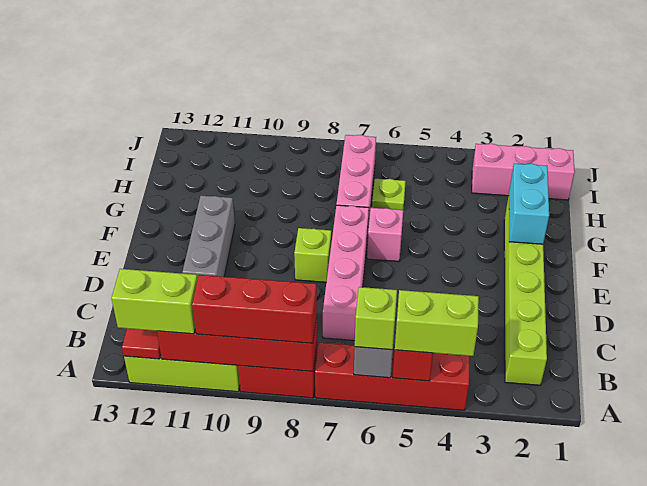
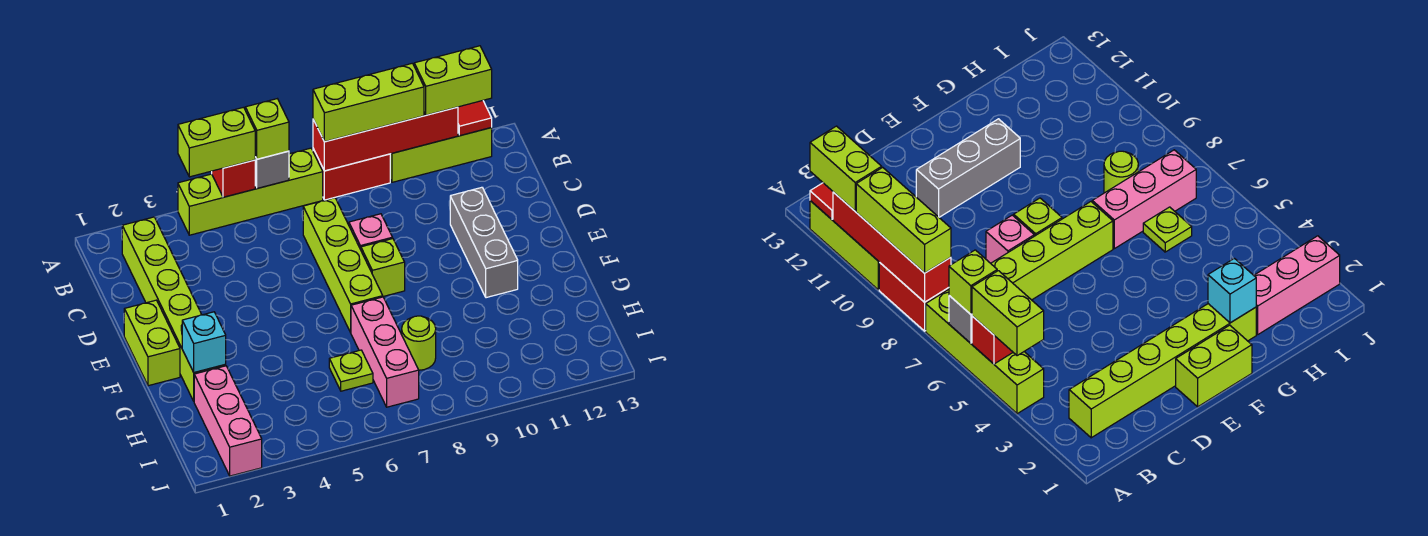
red brick A4:A7 level 1 -> lime brick A4:A7 level 1
red brick A8:A10 level 3 -> lime brick A8:A10 level 3
pink brick C7:F7 level 1 -> lime brick C7:F7 level 1
none -> lime brick E1:F1 level 1
cyan brick F2:G2 level 2 -> cyan brick G2 level 2
pink brick F6 level 1 -> pink brick D8 level 1
none -> lime round brick H8 level 1
pink brick I1:I3 level 1 -> pink brick H2:J2 level 1

